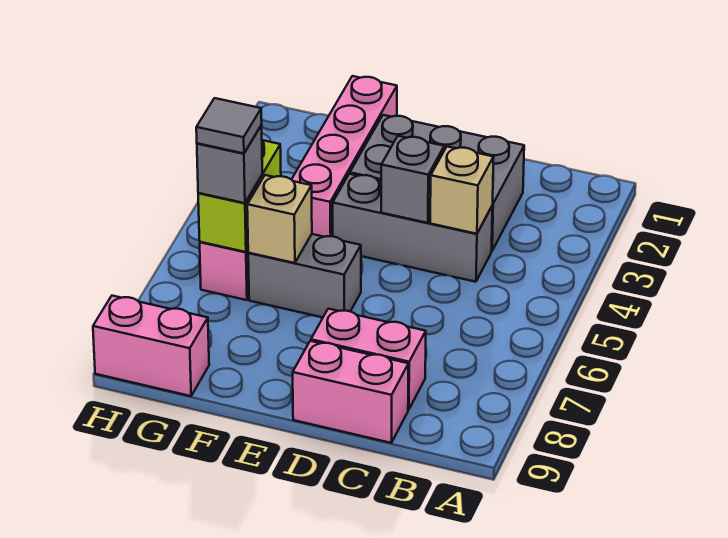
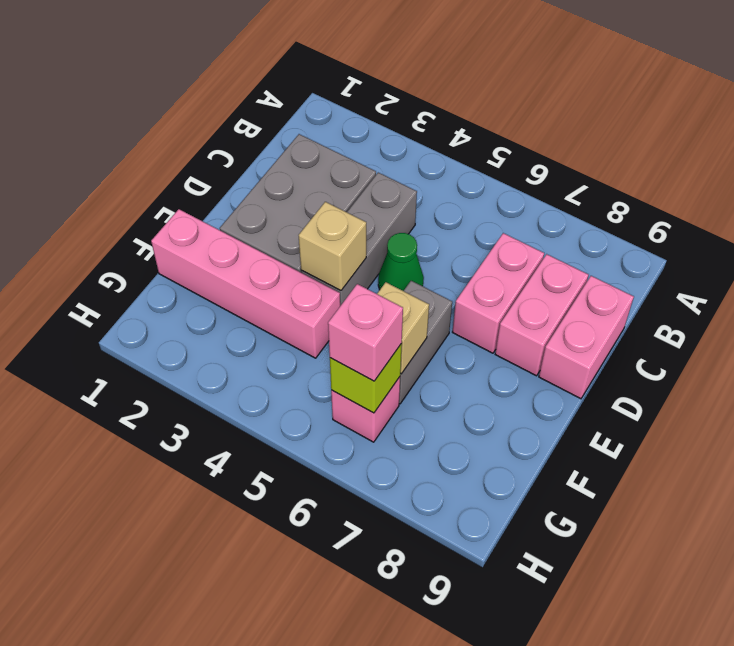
tan brick C4 level 2 -> tan brick E4 level 2
grey brick D4 level 2 -> none
none -> green cone D5 level 1
lime brick G5:G6 level 2 -> lime brick G6 level 2
grey brick G6 level 3 -> pink brick G6 level 3
grey tile G6 level 4 -> none
pink brick G9:H9 level 1 -> pink brick C7:D7 level 1

